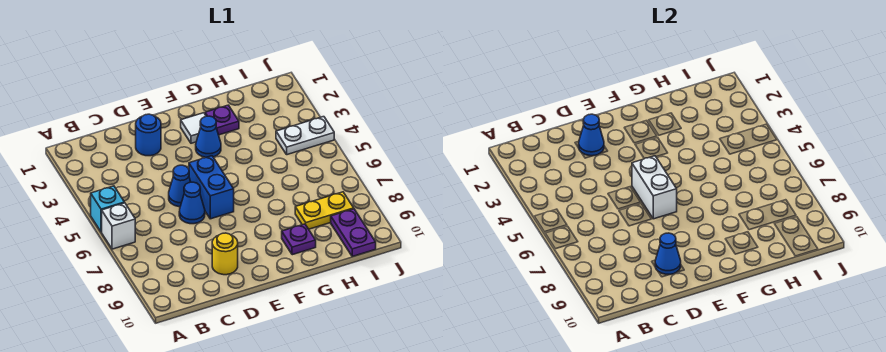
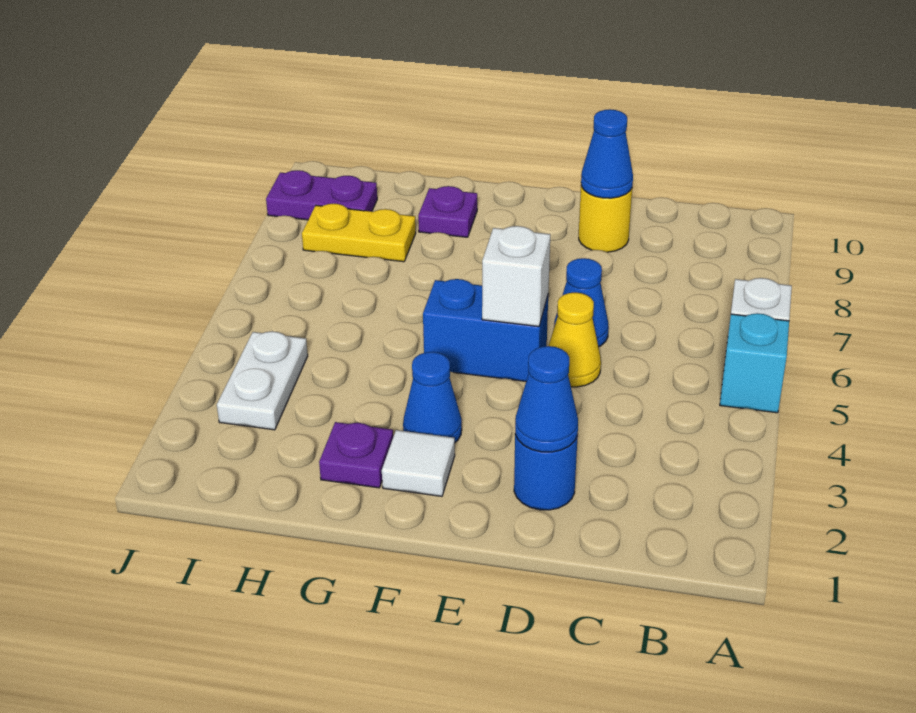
blue cone D5 level 1 -> yellow cone D5 level 1
blue brick E5:E6 level 1 -> blue brick E5:F5 level 1
white brick E5:E6 level 2 -> white brick E5 level 2
white plate I4:J4 level 1 -> white plate I3:I4 level 1
purple plate I9:I10 level 1 -> purple plate I9:J9 level 1

